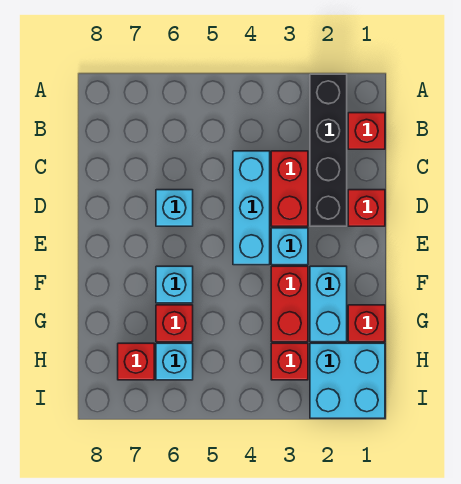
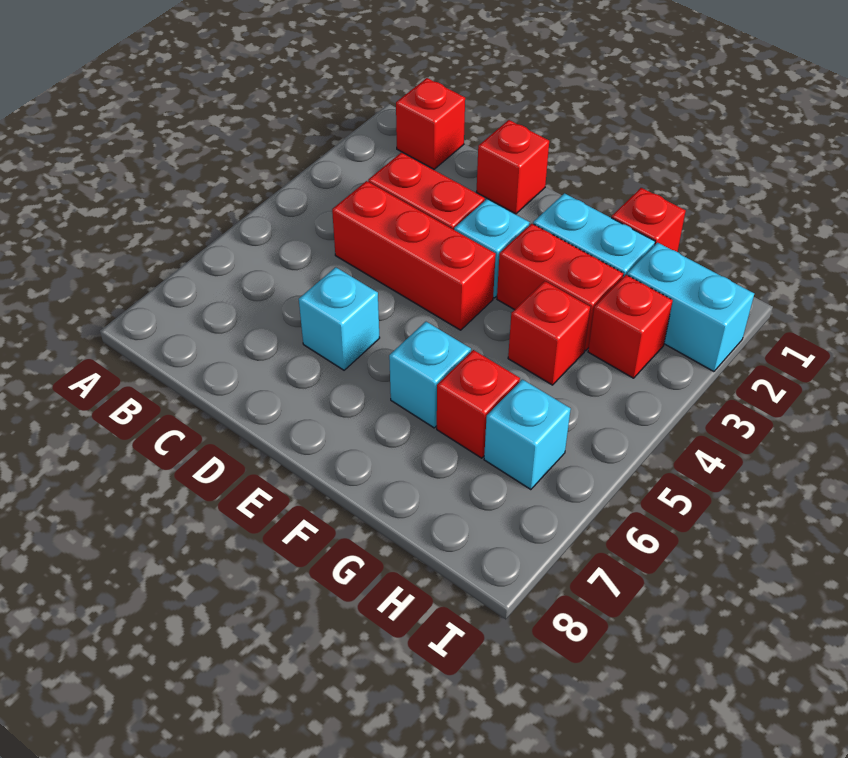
black brick A2:D2 level 1 -> none
cyan brick C4:E4 level 1 -> red brick C4:E4 level 1
cyan brick H1:I2 level 1 -> cyan brick H2:I2 level 1
red brick H7 level 1 -> red brick G4 level 1

